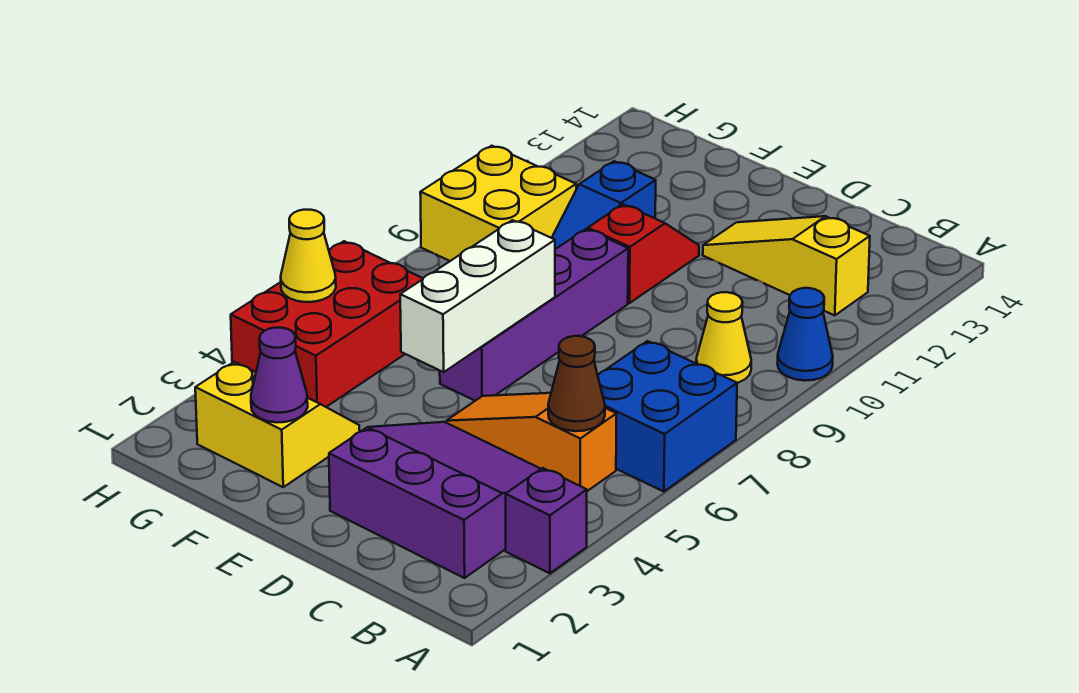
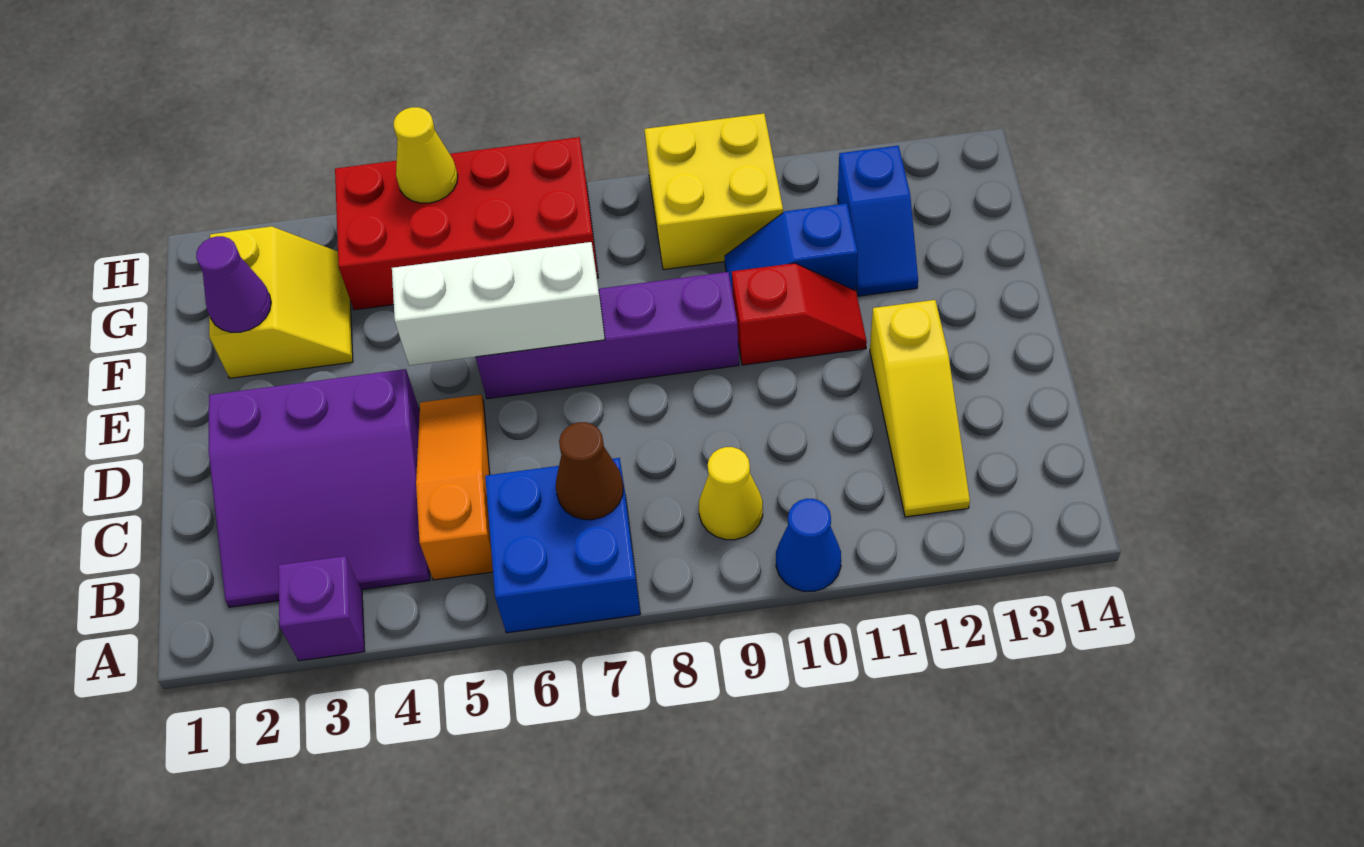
purple slope B2:D4 level 1 top 2 -> purple slope B2:D4 level 1 top D
brown cone B5 level 2 -> brown cone B7 level 2
yellow slope B12:D12 level 1 top B -> yellow slope B12:D12 level 1 top D
none -> blue slope F12:G12 level 1 top G
red brick G4:H6 level 1 -> red brick G4:H7 level 1

